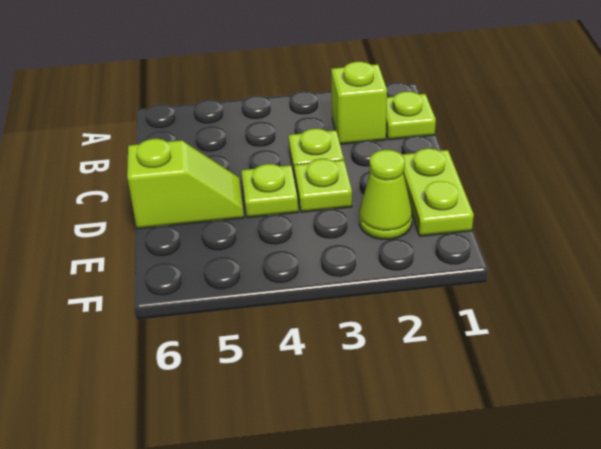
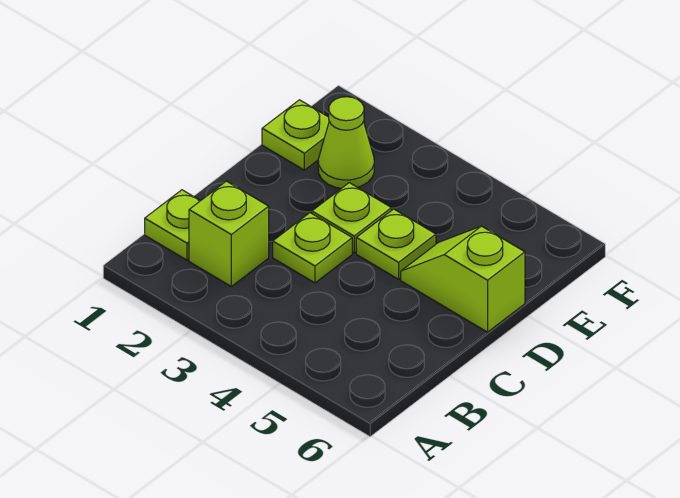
lime plate D1:E1 level 1 -> lime plate E1 level 1

